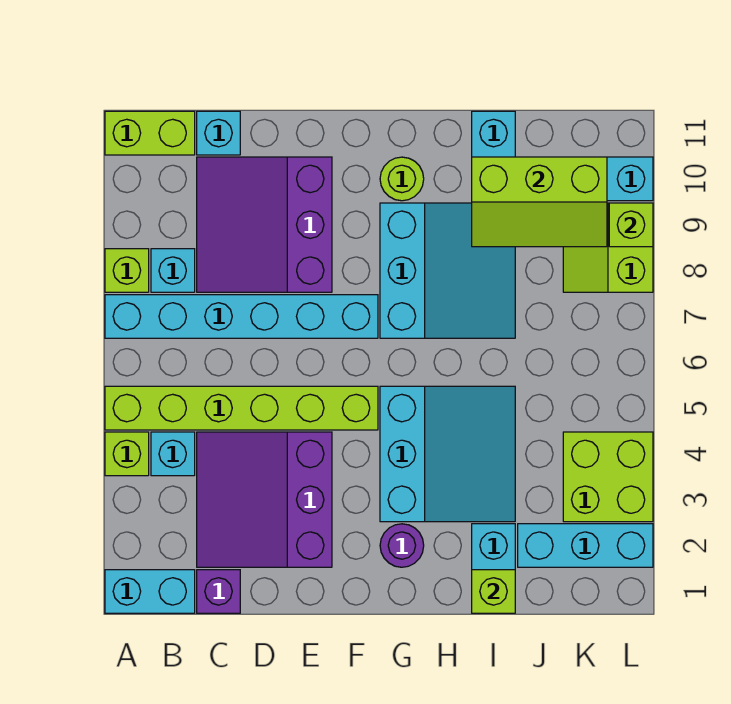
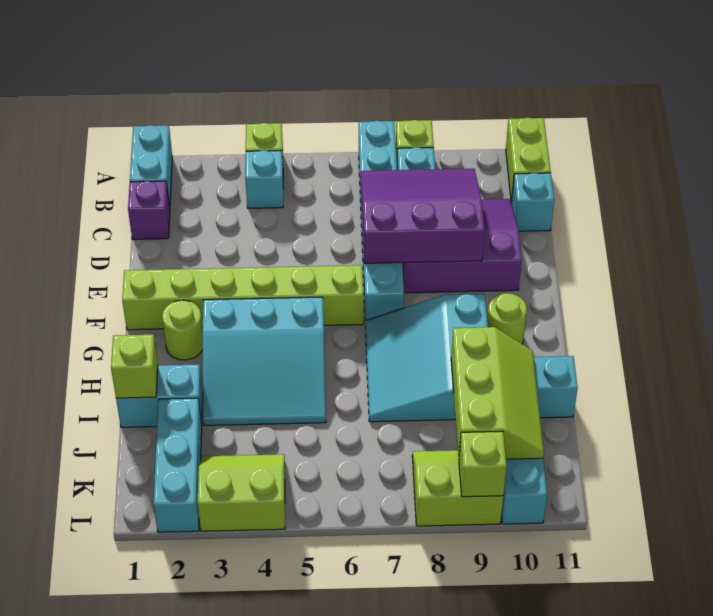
lime brick A5:F5 level 1 -> lime brick F1:F6 level 1
purple slope C2:E4 level 1 top E -> purple slope C7:E9 level 2 top E
purple round brick G2 level 1 -> lime round brick G2 level 1
cyan slope G7:I9 level 1 top G -> cyan slope G7:I9 level 1 top 9
lime slope I9:K10 level 2 top 10 -> lime slope I9:K10 level 2 top 9
lime brick K3:L4 level 1 -> lime slope K3:L4 level 1 top L

